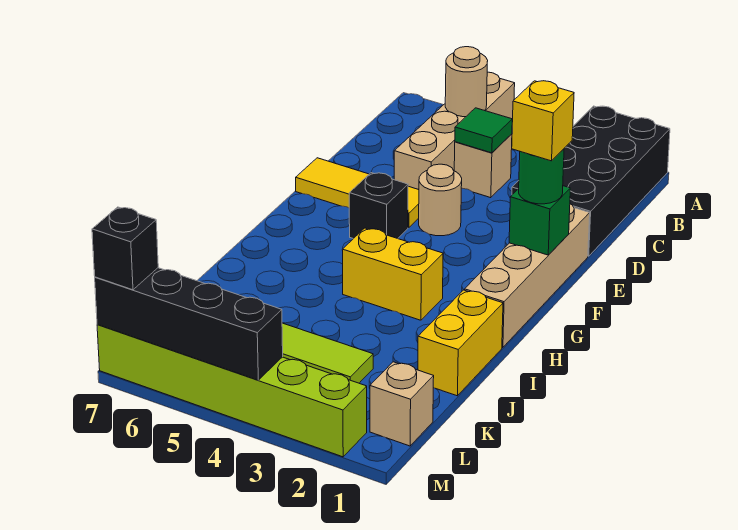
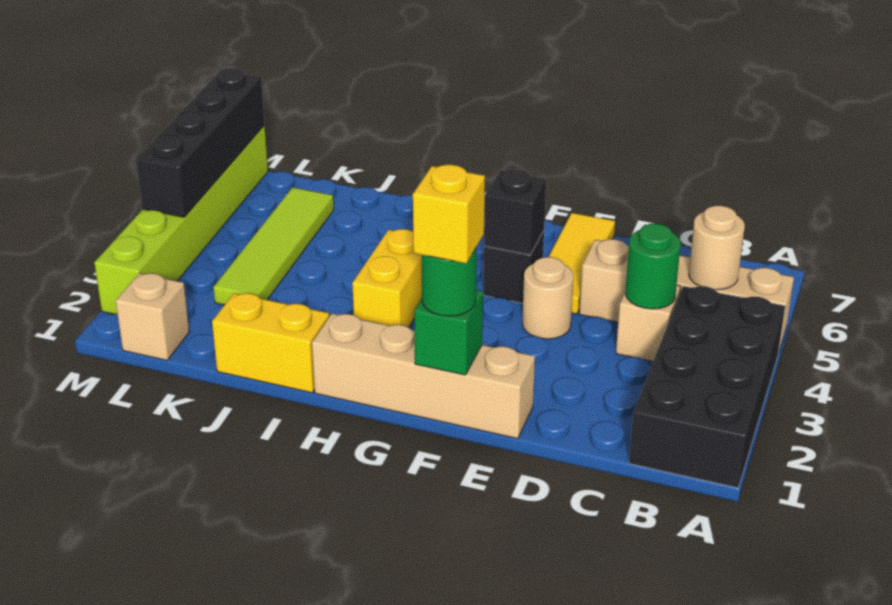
black brick A1:D2 level 1 -> black brick A1:B4 level 1
green tile C4 level 2 -> green round brick C4 level 2
black brick M7 level 3 -> black brick F5 level 2

